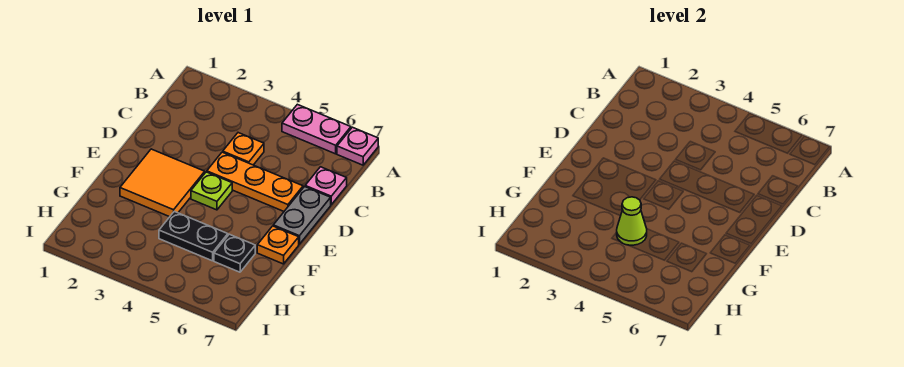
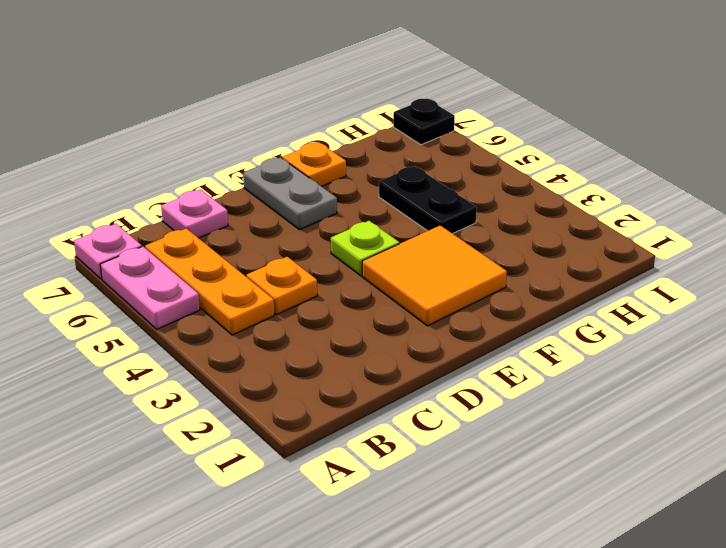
orange plate D4:D6 level 1 -> orange plate B4:B6 level 1
grey plate D7:E7 level 1 -> grey plate E6:E7 level 1
lime cone G4 level 2 -> none
black plate G6 level 1 -> black plate I7 level 1

